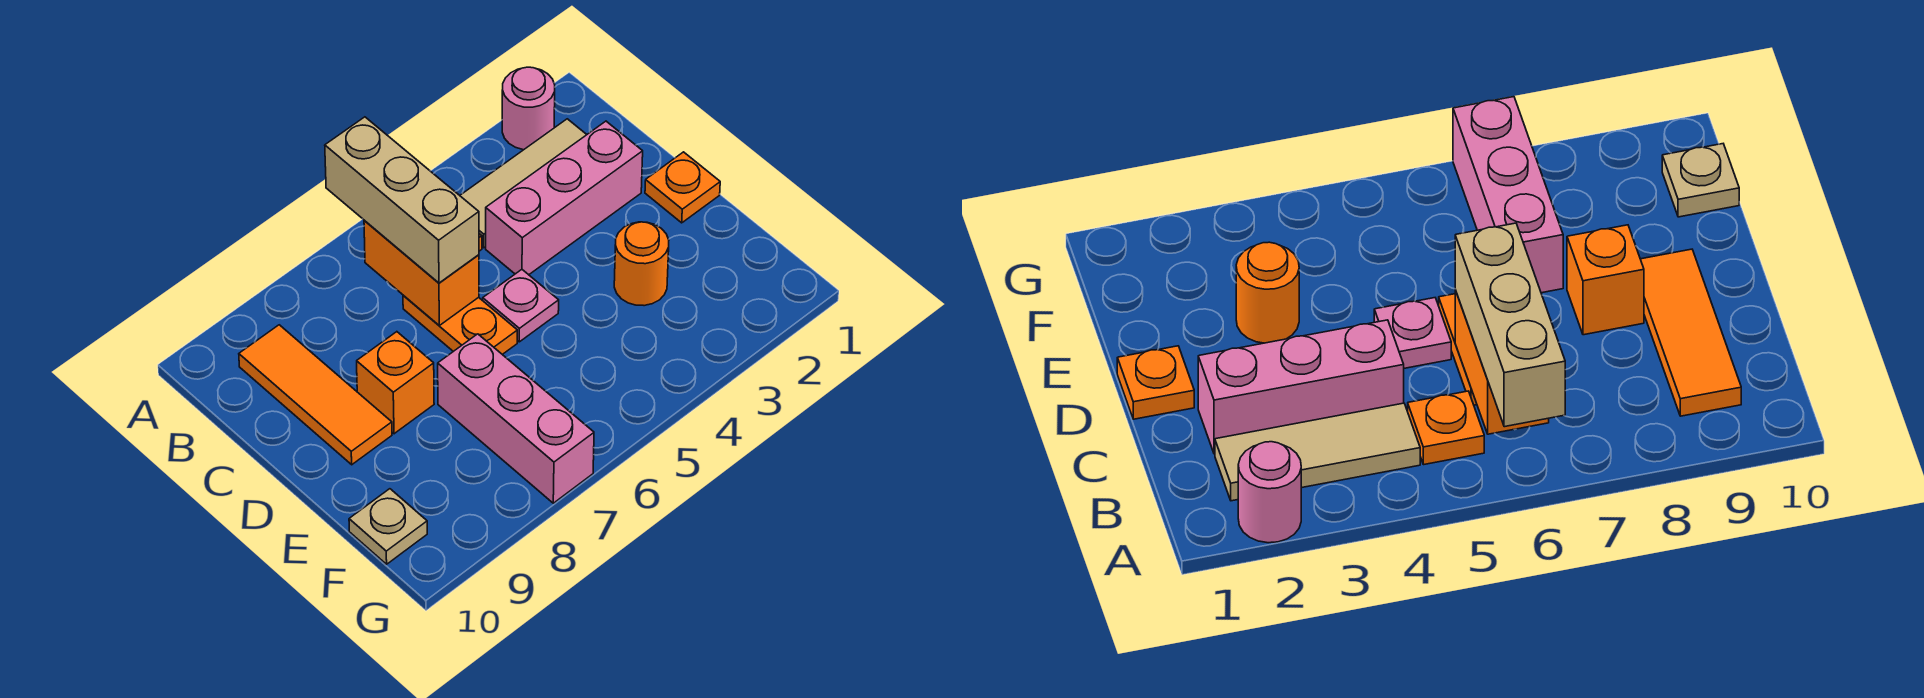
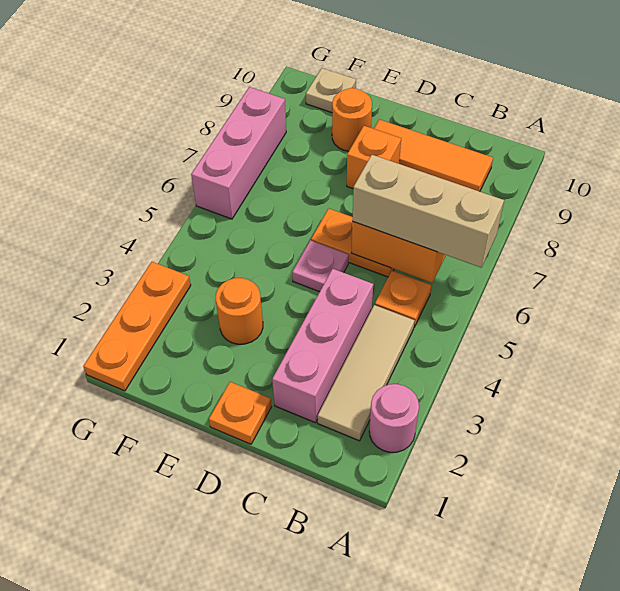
pink brick E7:G7 level 1 -> pink brick G6:G8 level 1
none -> orange round brick E9 level 1
none -> orange plate G1:G3 level 1

